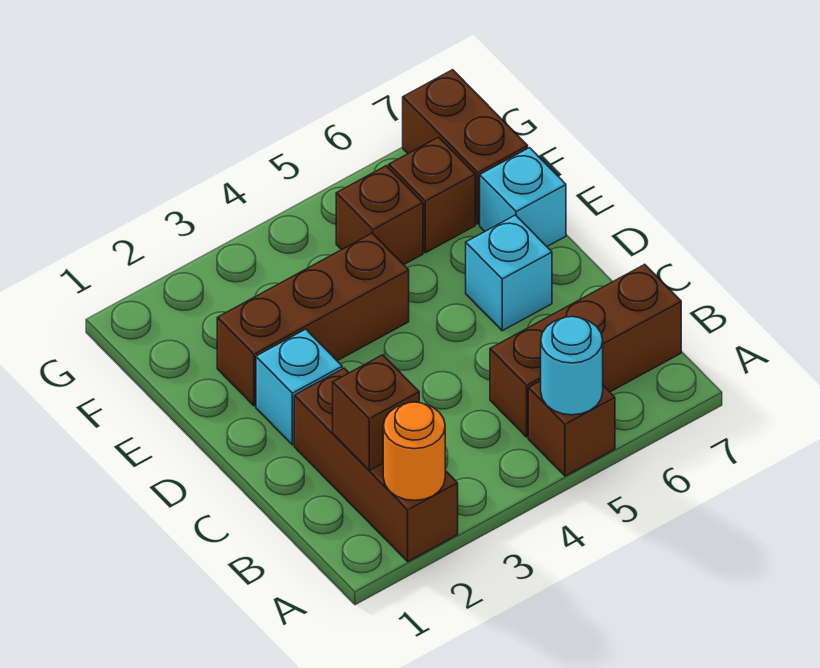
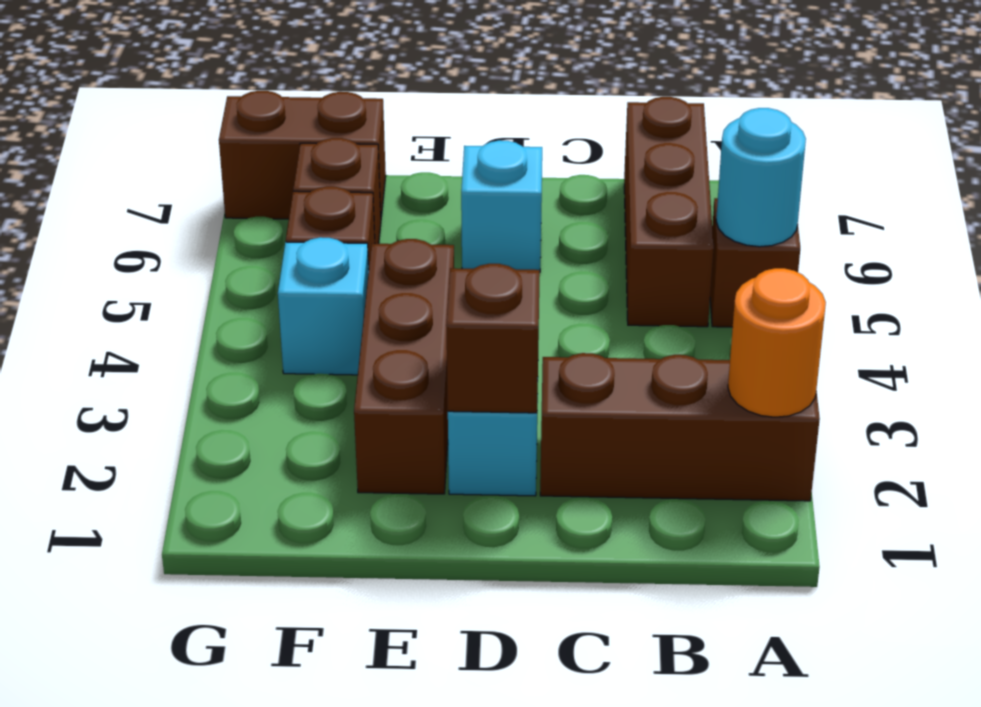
brown brick B2 level 2 -> brown brick D2 level 2
cyan brick E7 level 1 -> cyan brick F4 level 1

